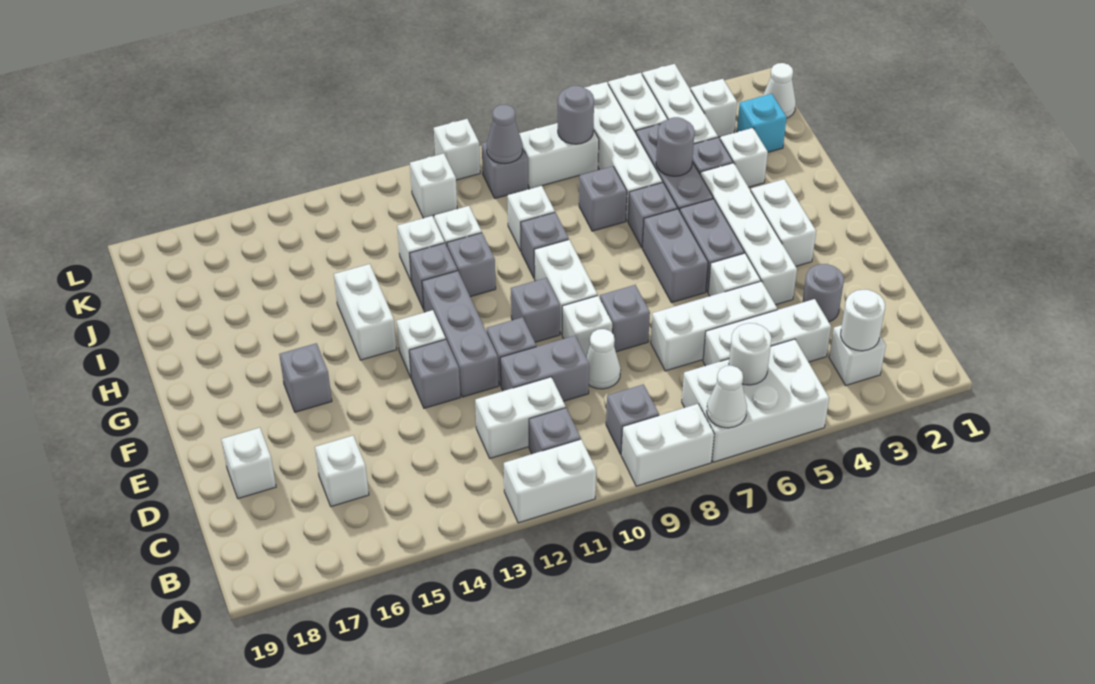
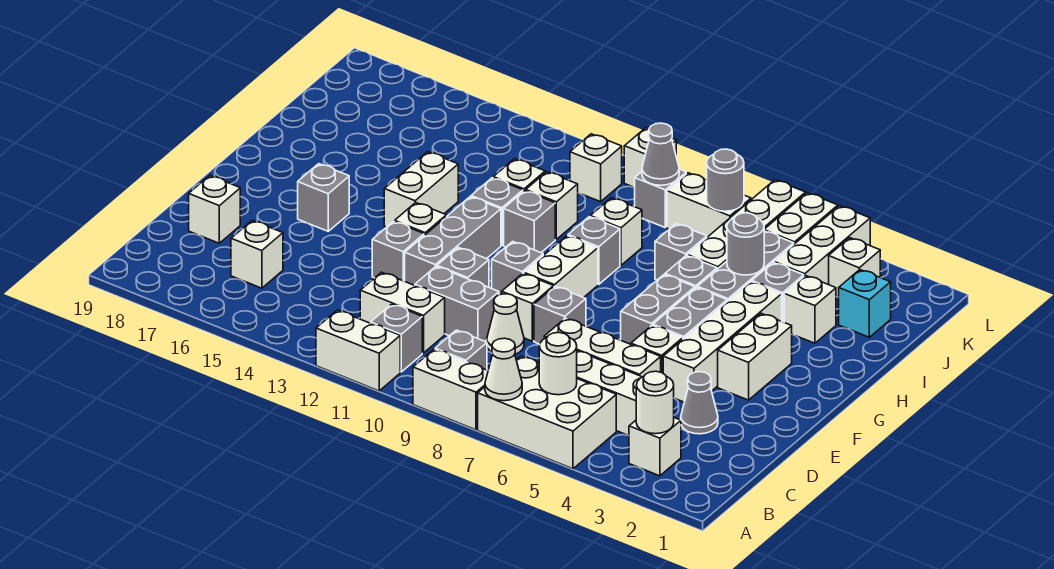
grey round brick D3 level 1 -> grey cone D3 level 1
white cone K1 level 1 -> none

